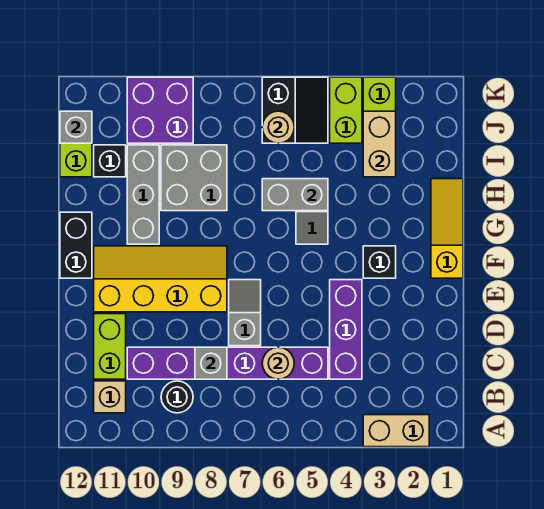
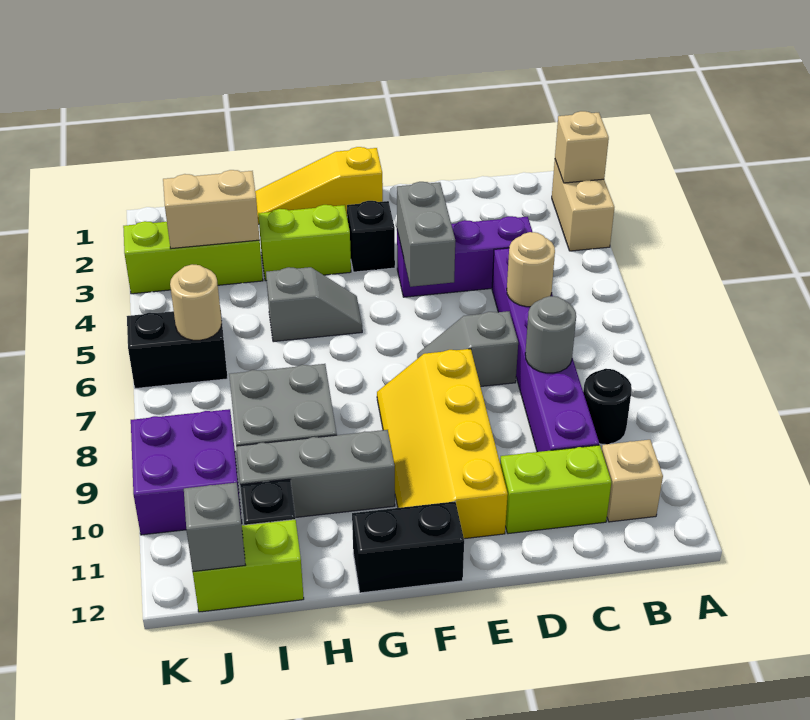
none -> tan brick A2 level 2
grey brick C8 level 2 -> grey round brick C8 level 2
grey brick H5:H6 level 2 -> grey brick E4:E5 level 2
lime brick J4:K4 level 1 -> lime brick G3:H3 level 1

